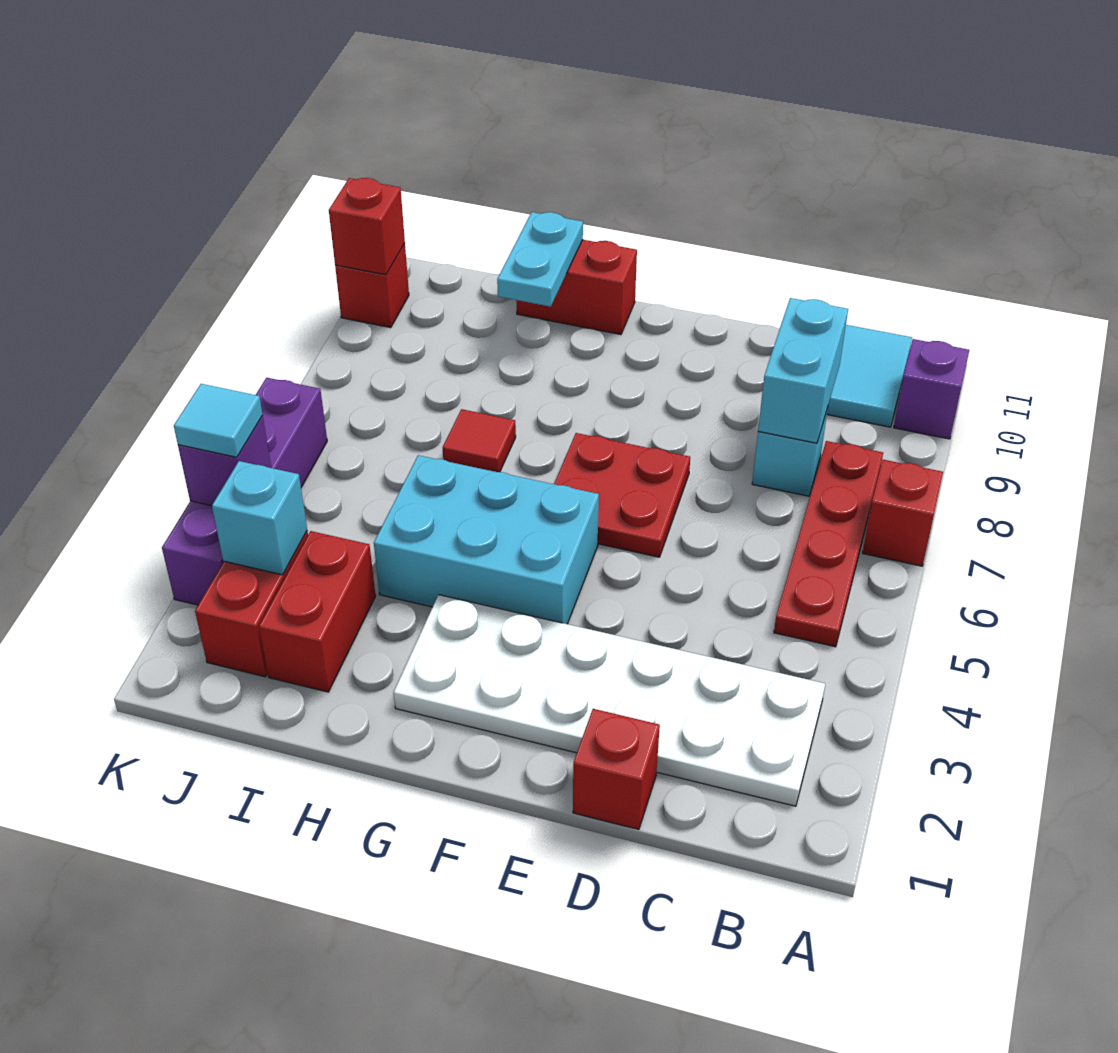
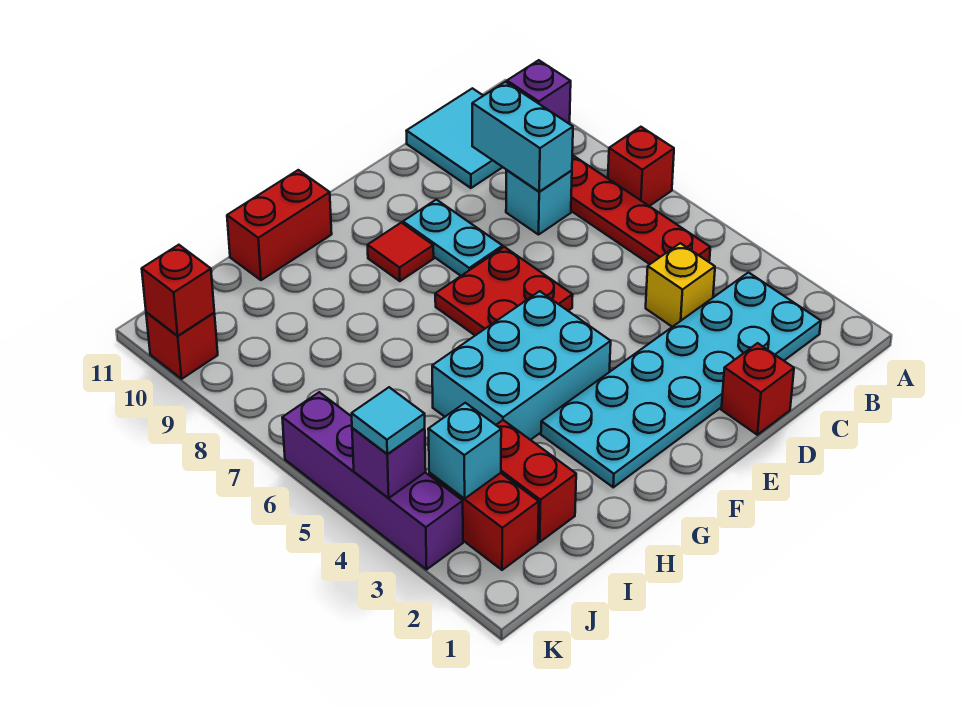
white plate B2:G3 level 1 -> cyan plate B2:G3 level 1
none -> yellow brick C4 level 1
red tile H7 level 1 -> red tile F9 level 1
cyan plate H10:H11 level 2 -> cyan plate E8:E9 level 1

